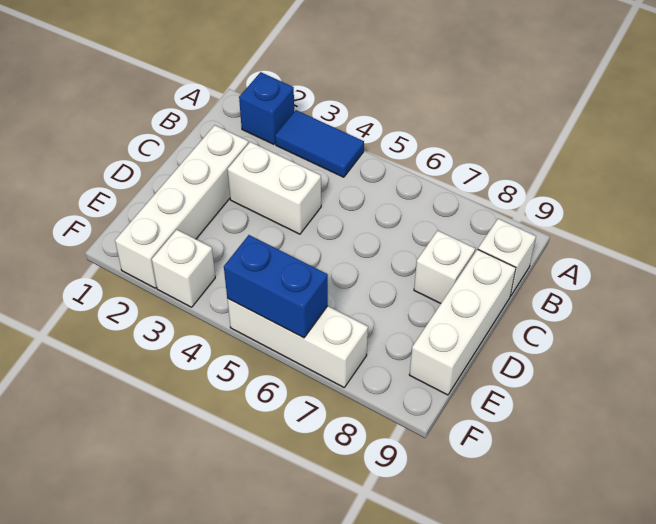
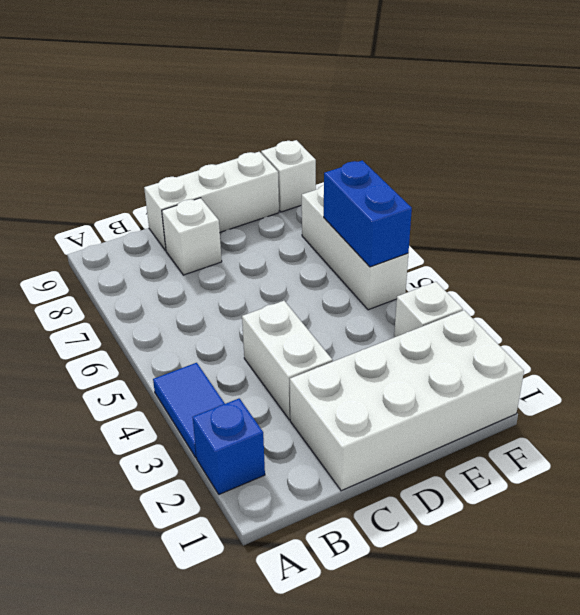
white brick B9 level 1 -> white brick F9 level 1
white brick C2:F2 level 1 -> white brick C1:F2 level 1

